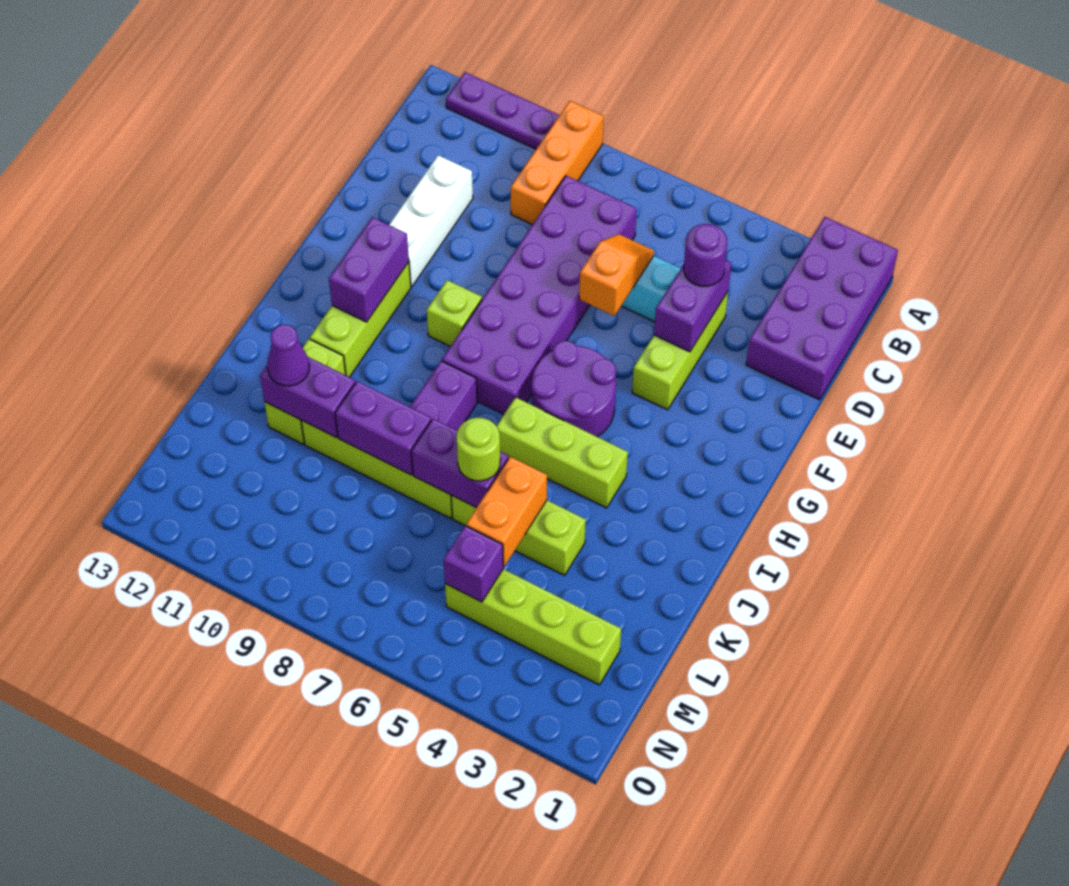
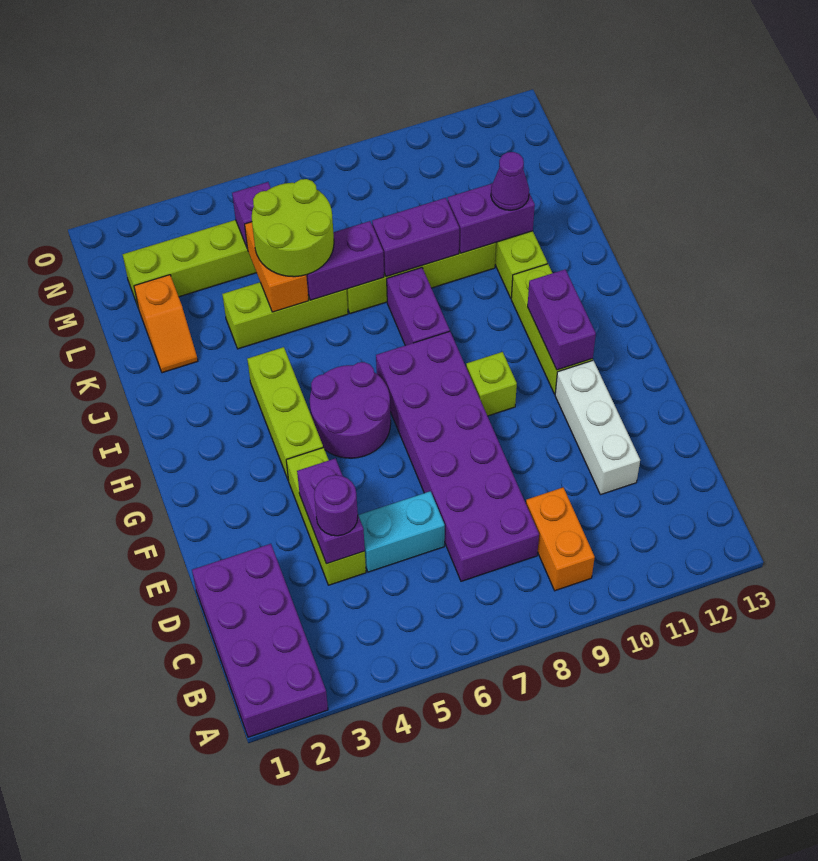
orange brick A9:C9 level 1 -> orange brick B9:C9 level 1
purple plate A10:A12 level 1 -> none
orange slope D6:E6 level 2 top E -> orange slope K2:L2 level 1 top L
lime brick I4:I6 level 1 -> lime brick G4:I4 level 1
lime round brick K6 level 3 -> lime round brick K5:L6 level 3

